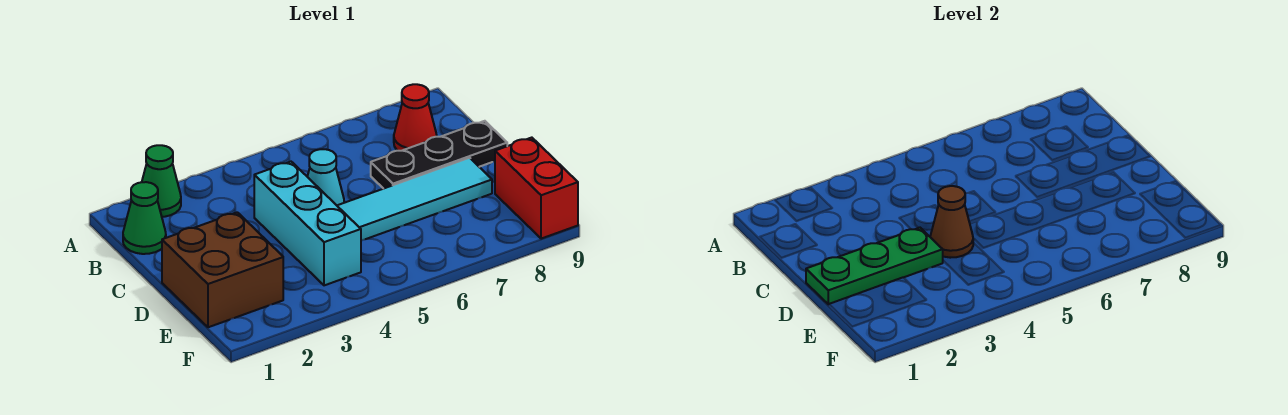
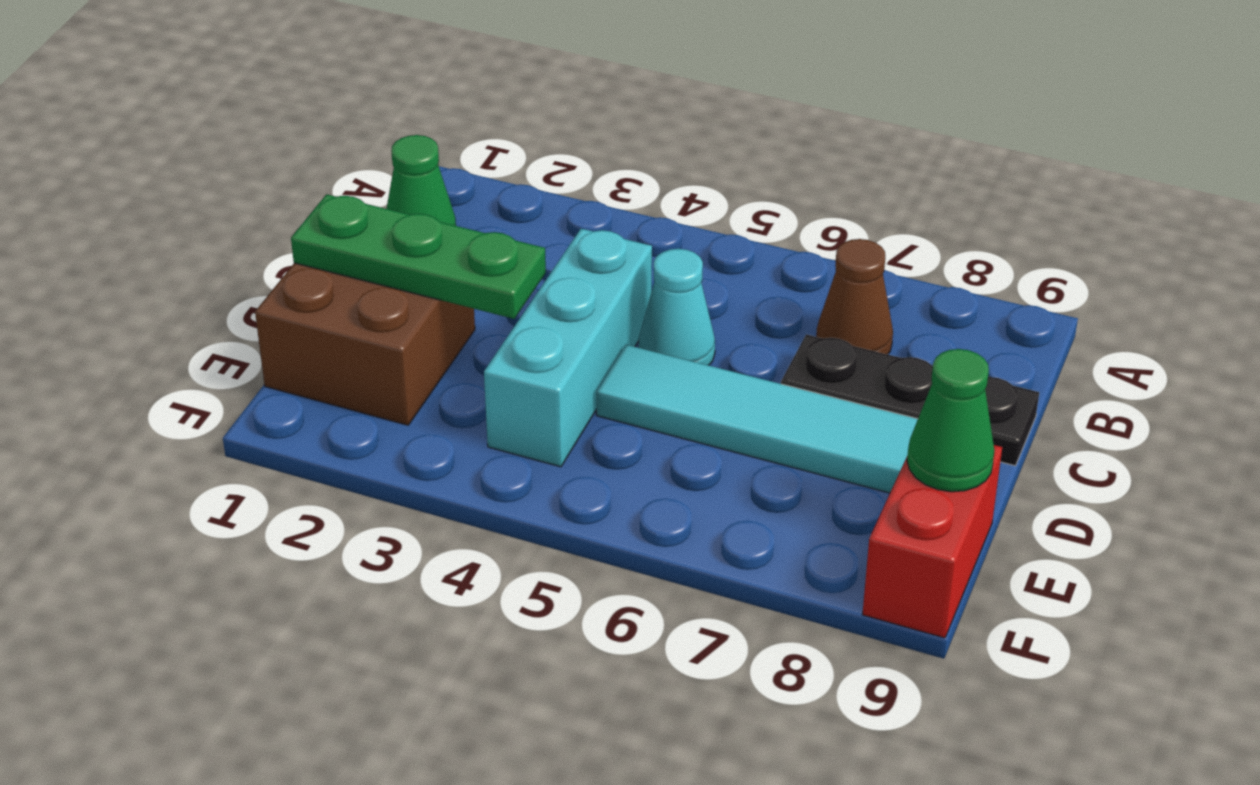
green cone A2 level 1 -> green cone E9 level 2
red cone B8 level 1 -> none
brown cone D4 level 2 -> brown cone B7 level 1

